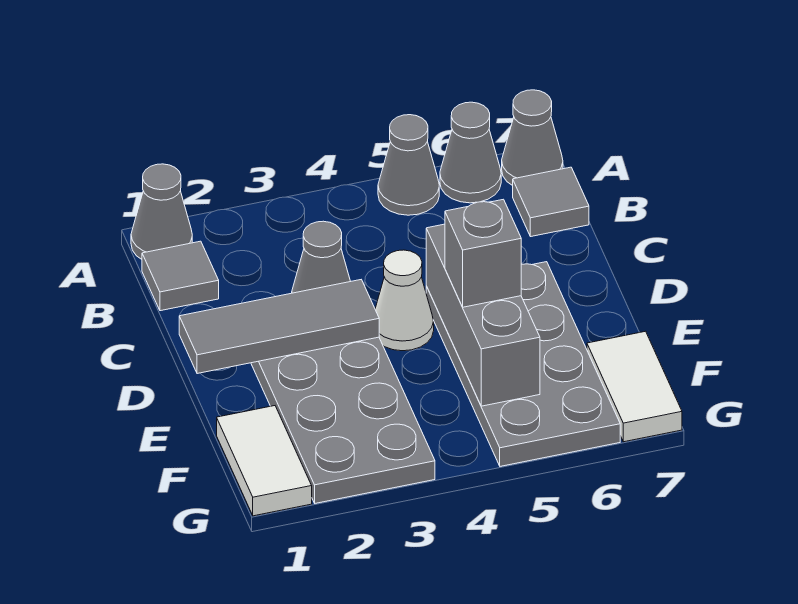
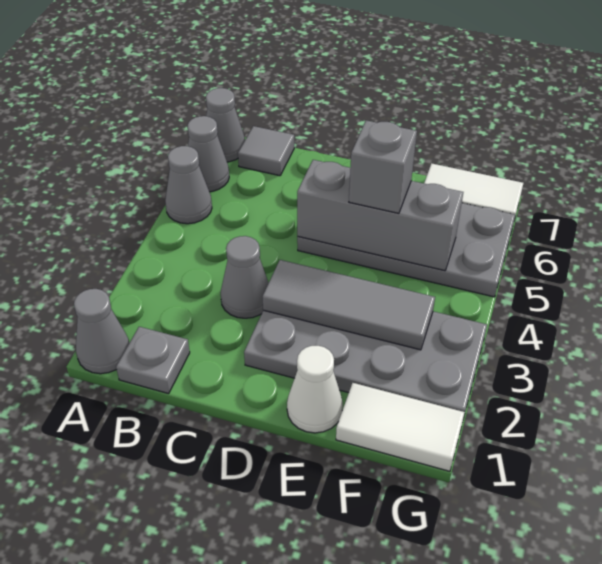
grey tile B1 level 1 -> grey plate B1 level 1
grey tile D1:D3 level 2 -> grey tile D3:F3 level 2
white cone D4 level 1 -> white cone E1 level 1

